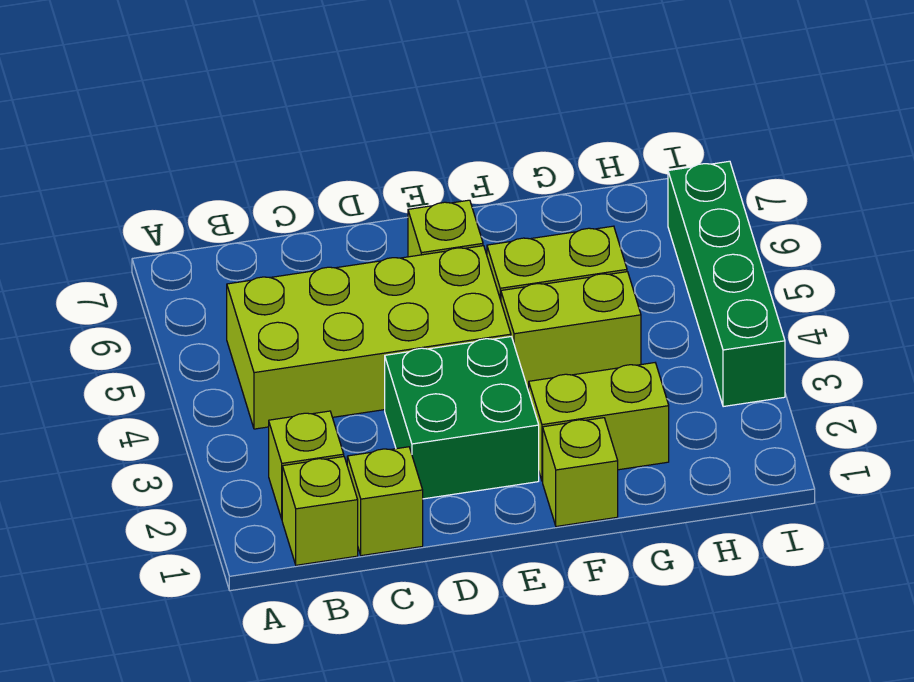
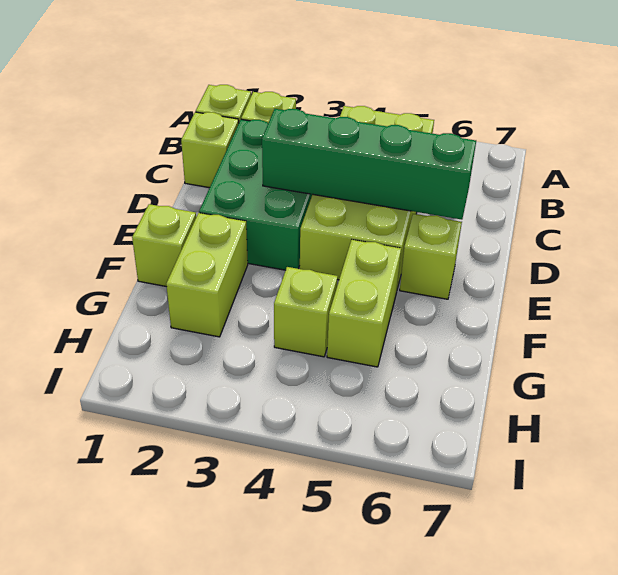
green brick D2:E3 level 1 -> green brick C2:E3 level 1
lime brick F4:G4 level 1 -> lime brick G4 level 1
green brick I3:I6 level 1 -> green brick D3:D6 level 2

